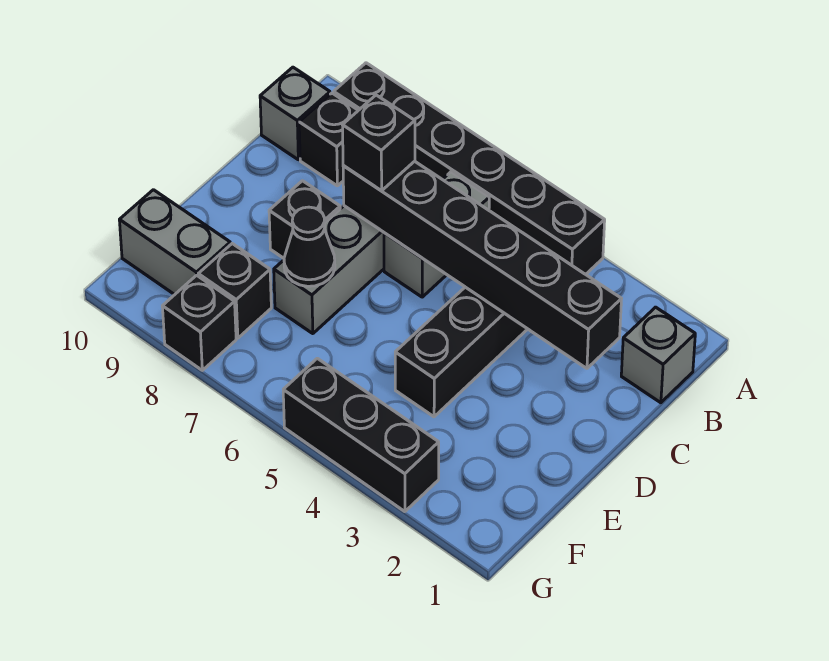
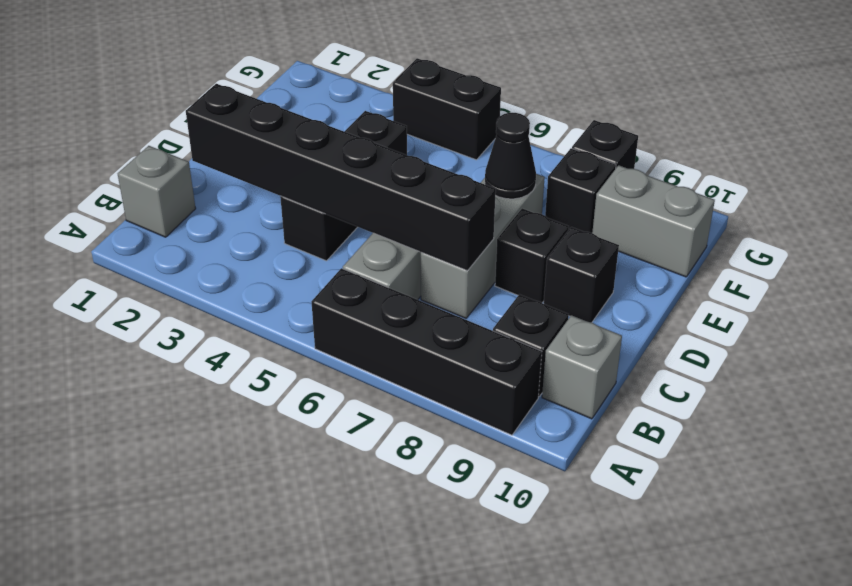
black brick A4:A9 level 1 -> black brick A6:A9 level 1
black brick C7 level 3 -> black brick D9 level 1
black brick G3:G5 level 1 -> black brick G4:G5 level 1

